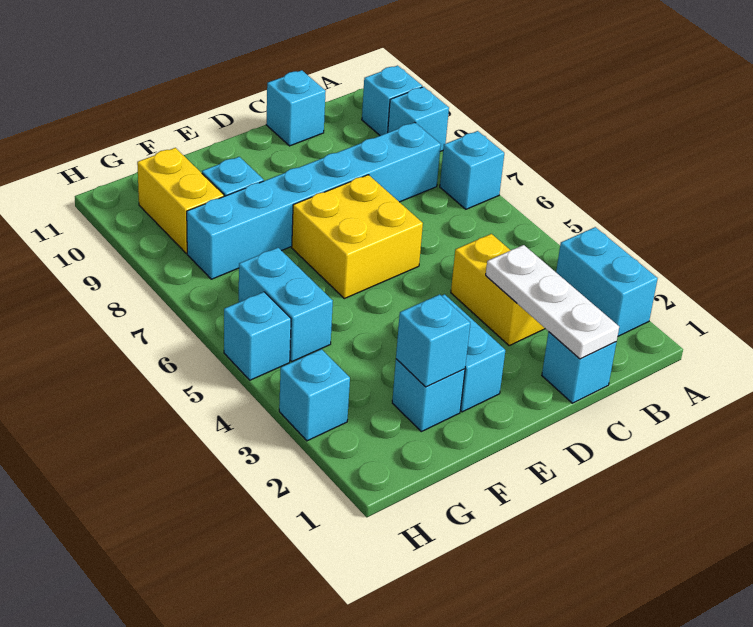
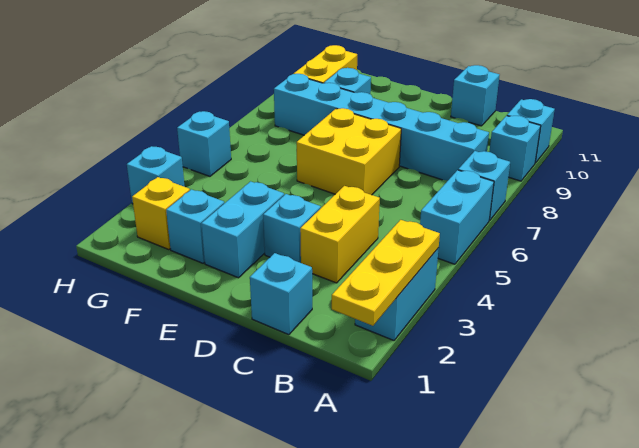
none -> yellow plate A1:A3 level 2
white plate C1:C3 level 2 -> none
cyan brick F2 level 2 -> cyan brick D3 level 1
none -> yellow brick G2 level 1
cyan brick G5:G6 level 1 -> cyan brick A5:A6 level 1

